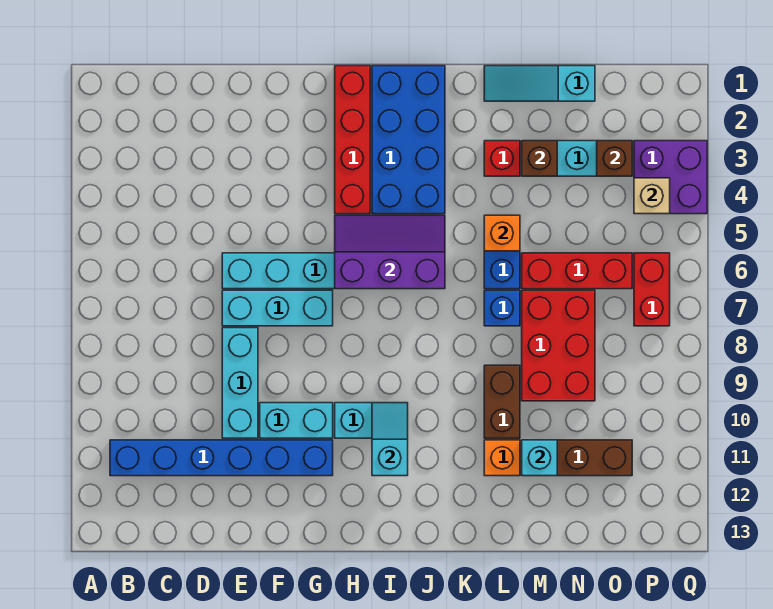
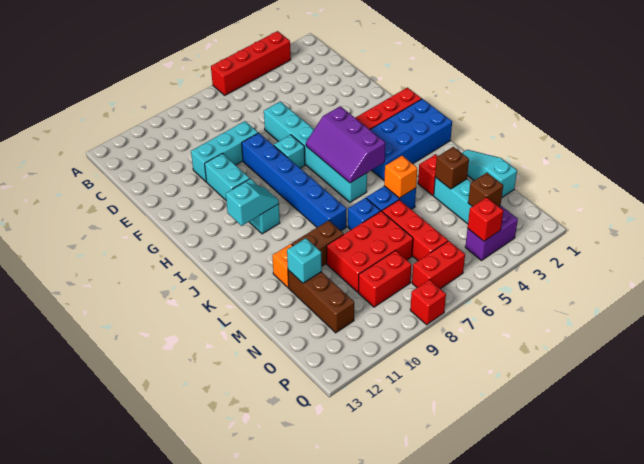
none -> red brick A3:A6 level 1
blue brick B11:G11 level 1 -> blue brick F8:K8 level 1
cyan brick E7:G7 level 1 -> cyan brick G7 level 1
purple slope H5:J6 level 2 top 6 -> purple slope H5:J6 level 2 top 5
none -> red brick O8:O9 level 1
purple brick P3:Q4 level 1 -> purple brick P3:P4 level 1
tan brick P4 level 2 -> red brick P4 level 2
none -> red brick Q8 level 1

